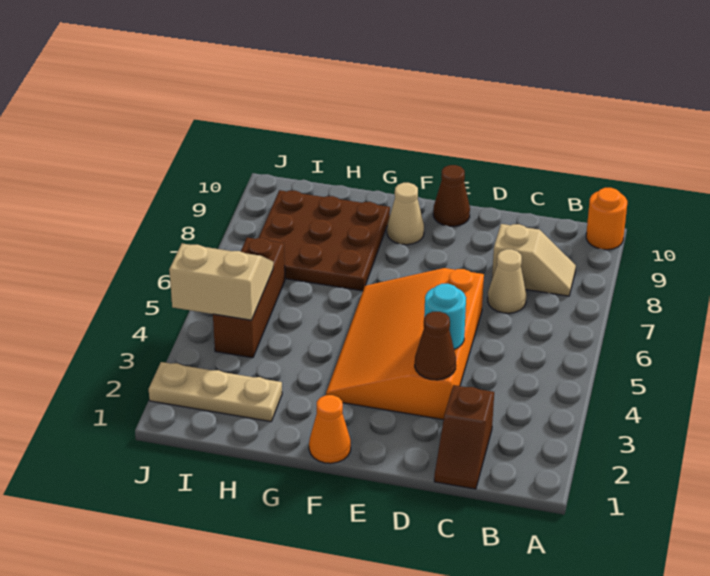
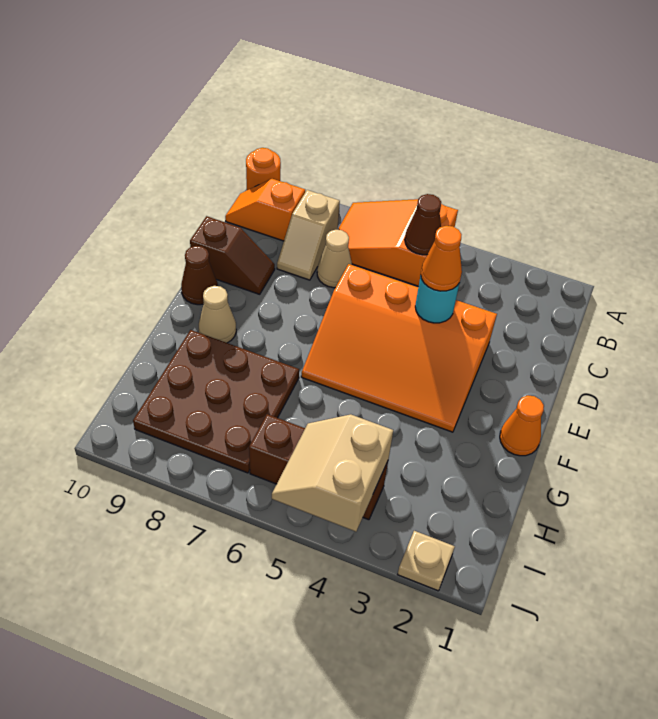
none -> orange slope A5:B7 level 1 top 5
tan slope B8:C8 level 1 top C -> tan slope B8:C8 level 1 top B
none -> orange slope B9:B10 level 1 top 9
brown slope C1:C2 level 1 top 2 -> brown slope D9:D10 level 1 top 10
brown cone D3 level 2 -> brown cone B5 level 2
none -> orange cone D4 level 3
tan plate H2:J2 level 1 -> tan plate J2 level 1

